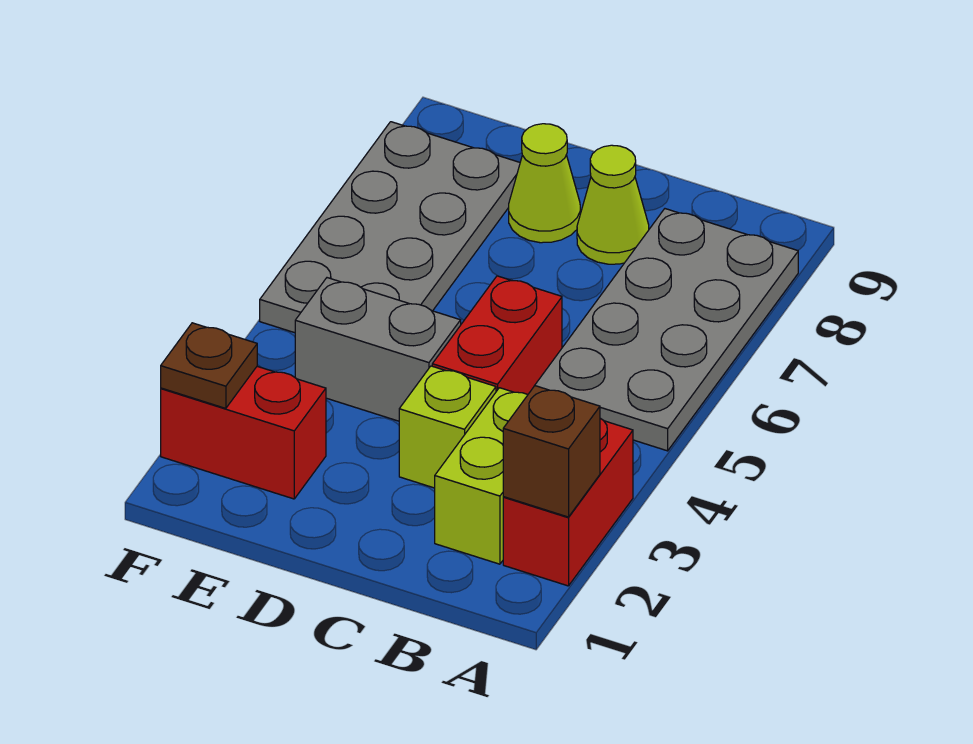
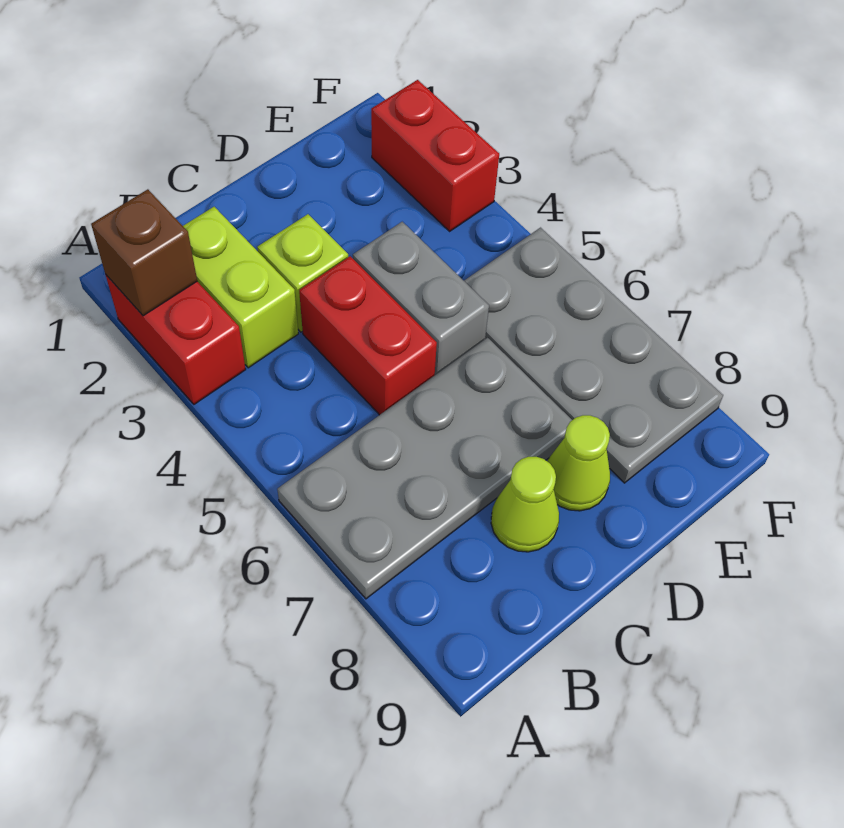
grey plate A5:B8 level 1 -> grey plate A6:D7 level 1
grey brick D4:E4 level 1 -> grey brick D4:D5 level 1
red brick E2:F2 level 1 -> red brick F2:F3 level 1
brown plate F2 level 2 -> none

